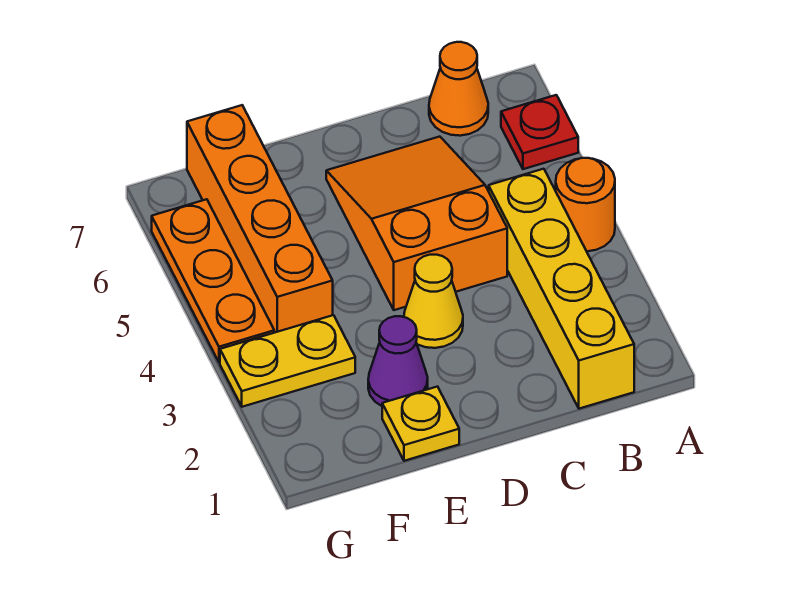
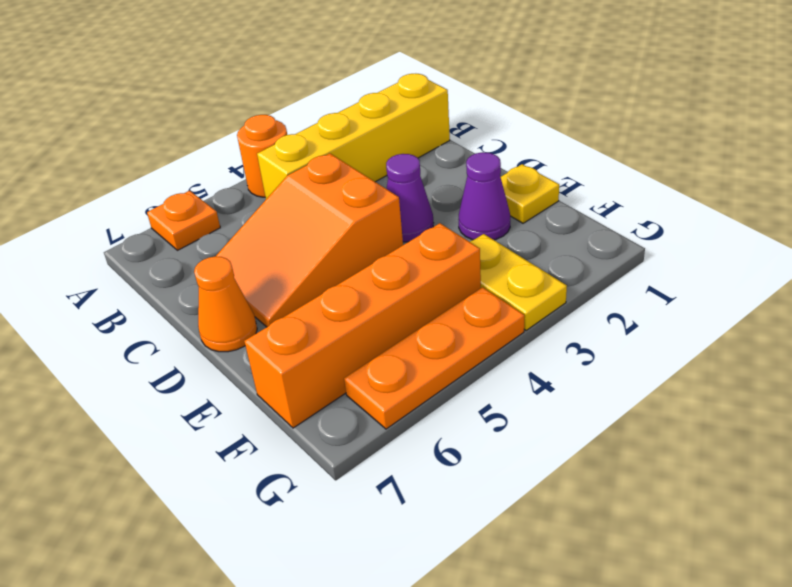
red plate A6 level 1 -> orange plate A6 level 1
orange cone B7 level 1 -> orange cone D7 level 1
yellow cone D3 level 1 -> purple cone D3 level 1

